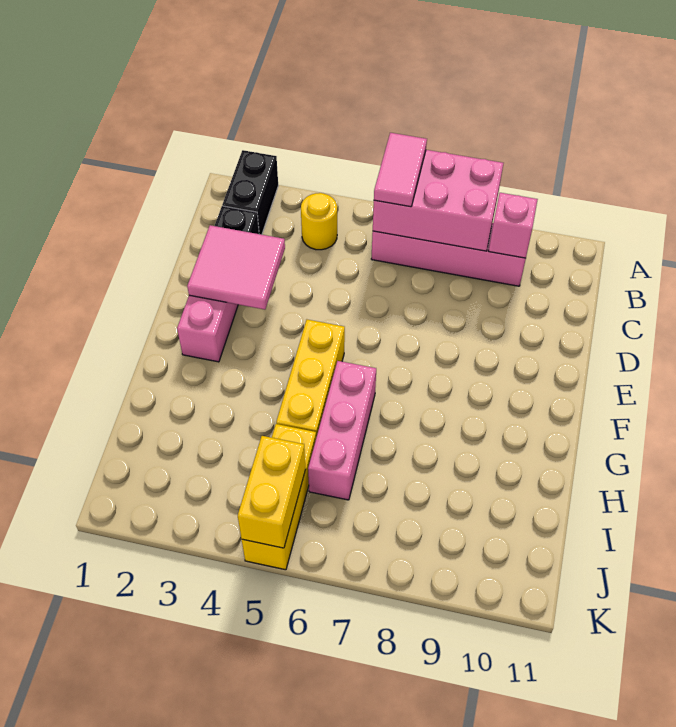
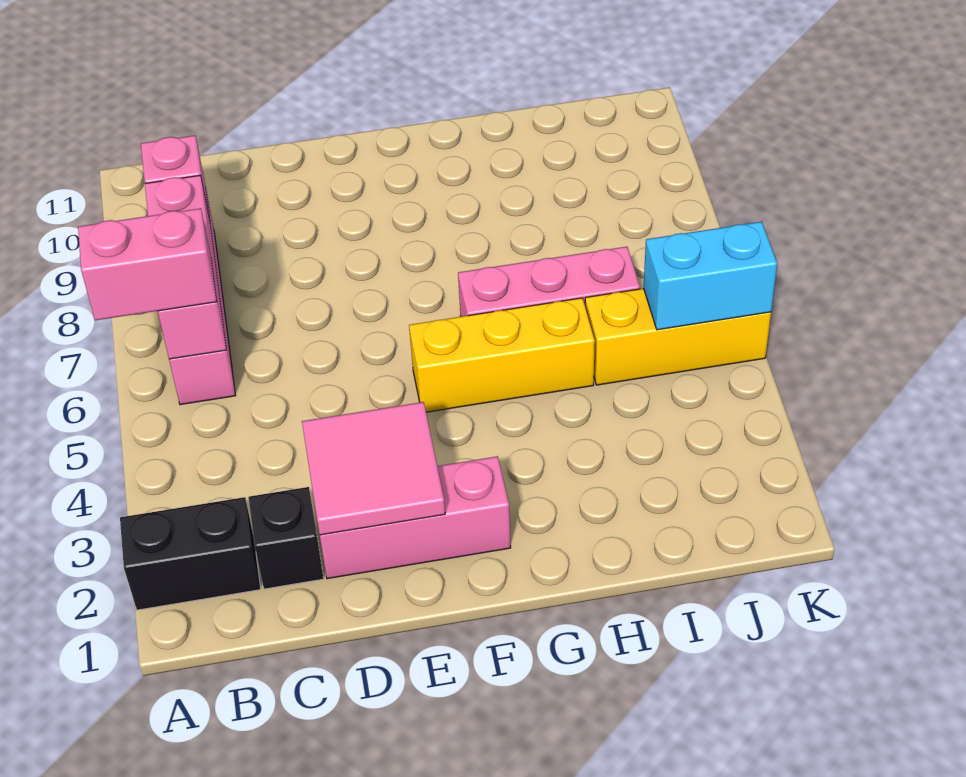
pink brick A6:B8 level 2 -> pink brick B6:B8 level 2
pink tile A6:B6 level 3 -> pink brick A6:B6 level 3
yellow round brick B4 level 1 -> none
yellow brick J5:K5 level 2 -> cyan brick J5:K5 level 2

